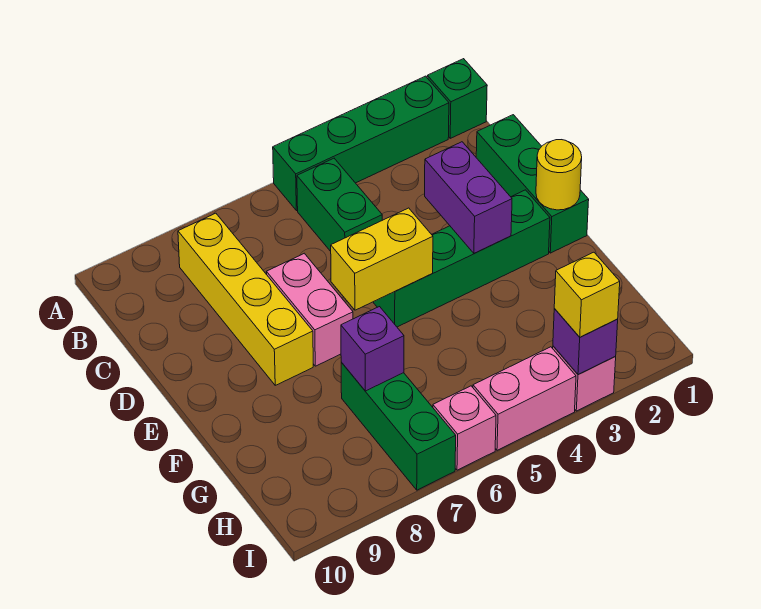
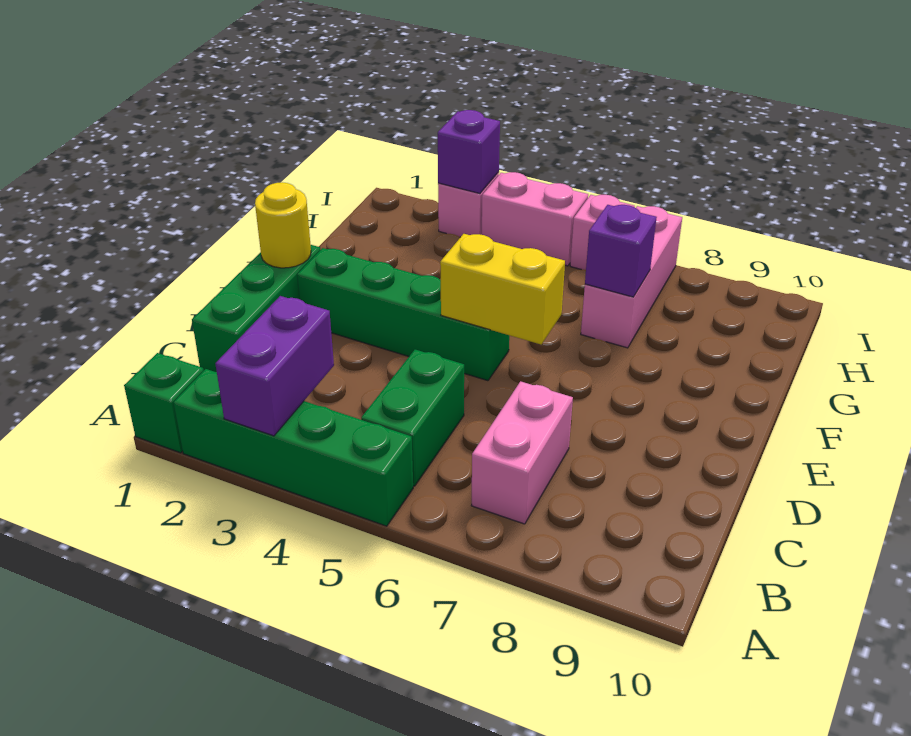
yellow brick B8:E8 level 1 -> none
purple brick D3:E3 level 2 -> purple brick A3:B3 level 2
pink brick D7:E7 level 1 -> pink brick B7:C7 level 1
green brick G7:I7 level 1 -> pink brick G7:I7 level 1
yellow brick I3 level 3 -> none

